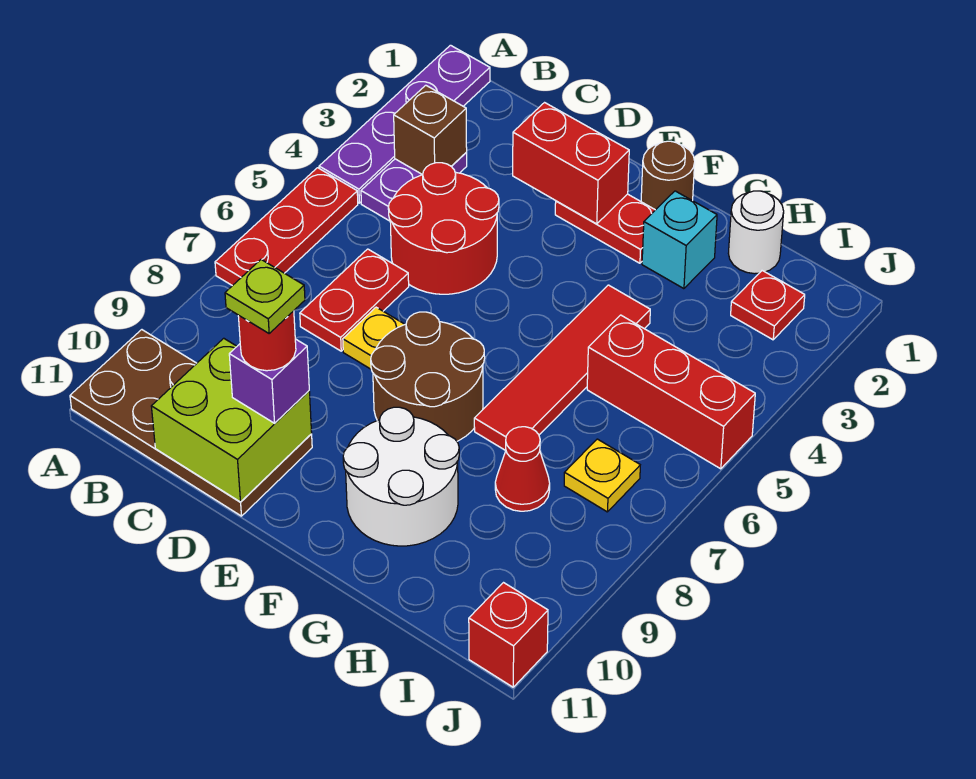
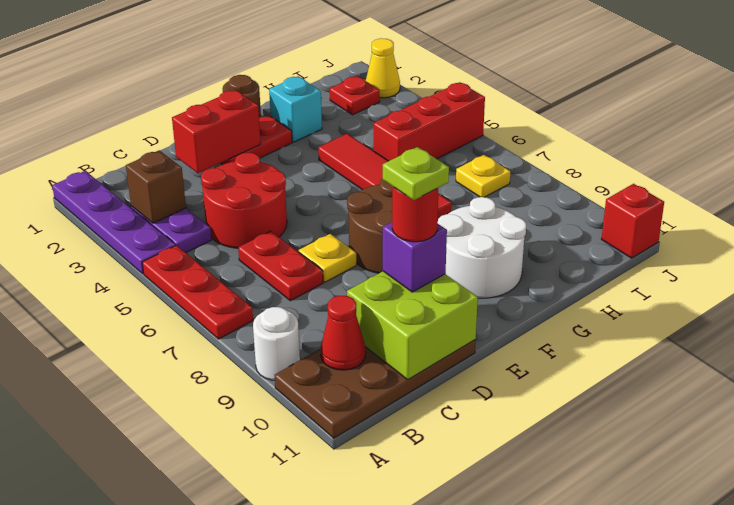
white round brick H1 level 1 -> white round brick A9 level 1
red cone H8 level 1 -> red cone B10 level 2
none -> yellow cone J2 level 1

